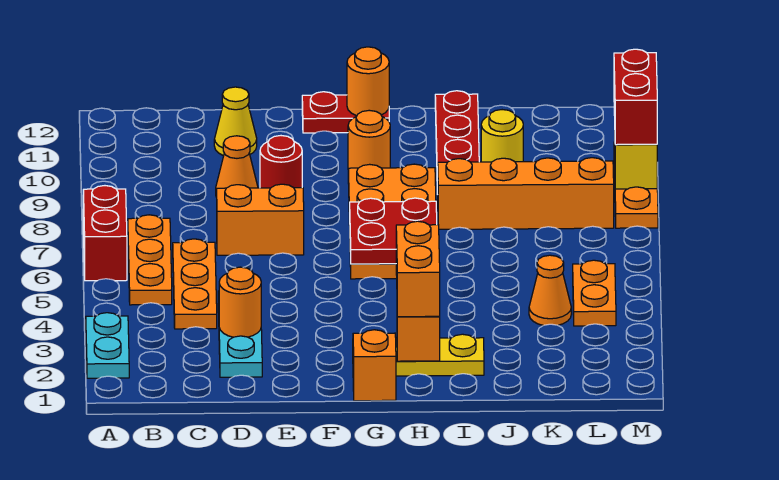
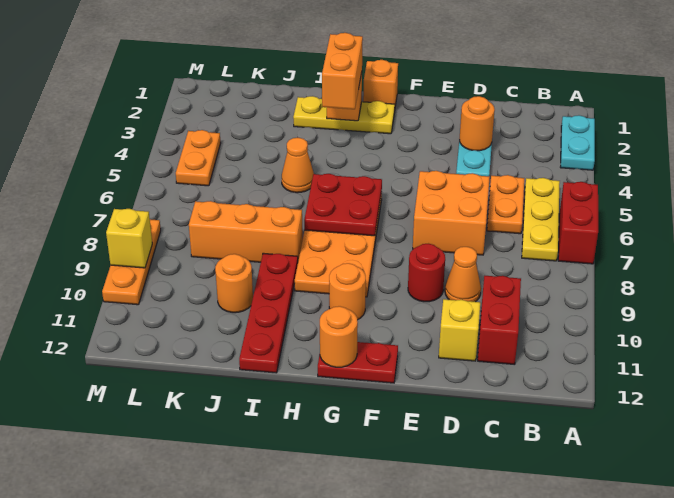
orange plate B5:B7 level 1 -> yellow plate B5:B7 level 1
orange plate C4:C6 level 1 -> orange plate C5:C6 level 1
orange brick D7:E7 level 1 -> orange brick D6:E7 level 1
yellow cone D11 level 1 -> yellow brick D11 level 1
orange brick I8:L8 level 1 -> orange brick I8:K8 level 1
yellow round brick J10 level 1 -> orange round brick J10 level 1
orange cone K4 level 1 -> orange cone I5 level 1
red brick M9:M10 level 3 -> red brick C10:C11 level 1

